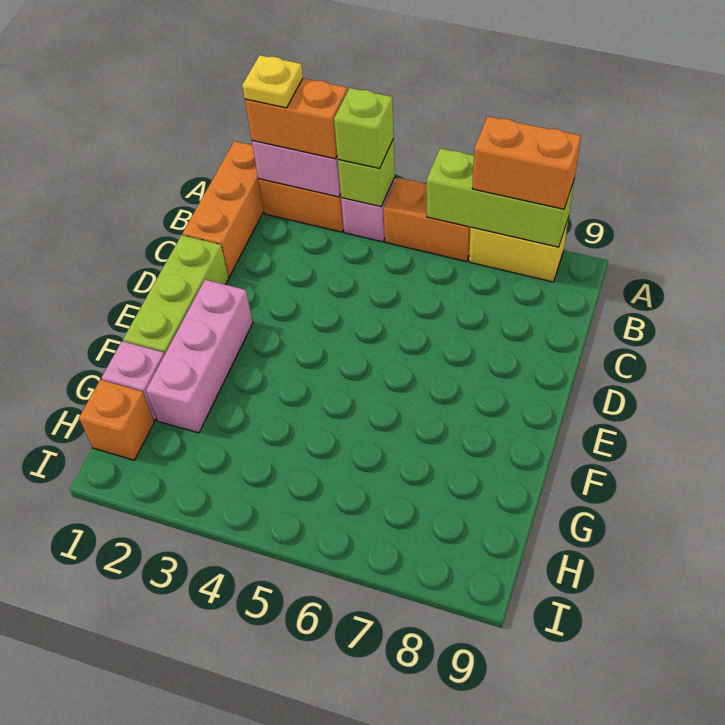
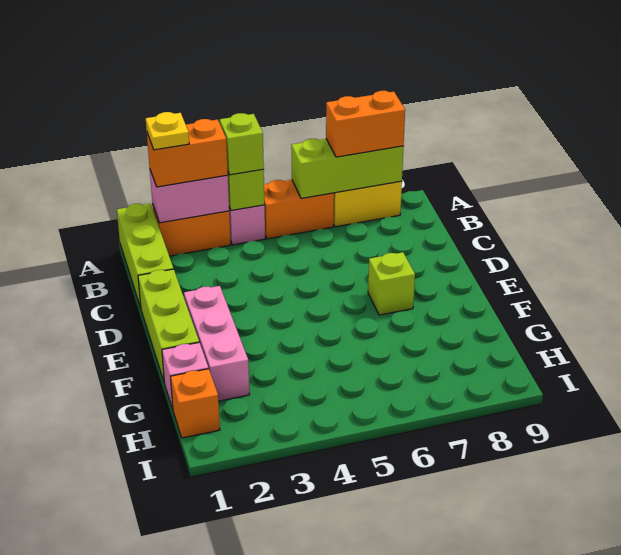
orange brick A1:C1 level 1 -> lime brick A1:C1 level 1
none -> lime brick E7 level 1

